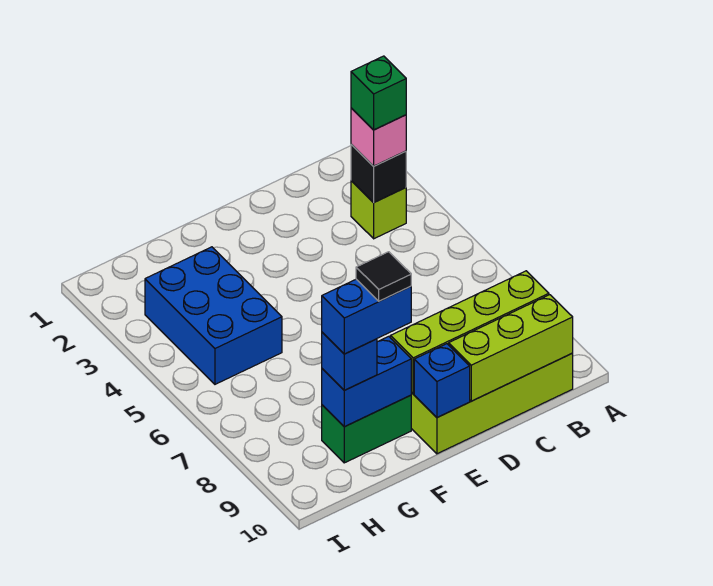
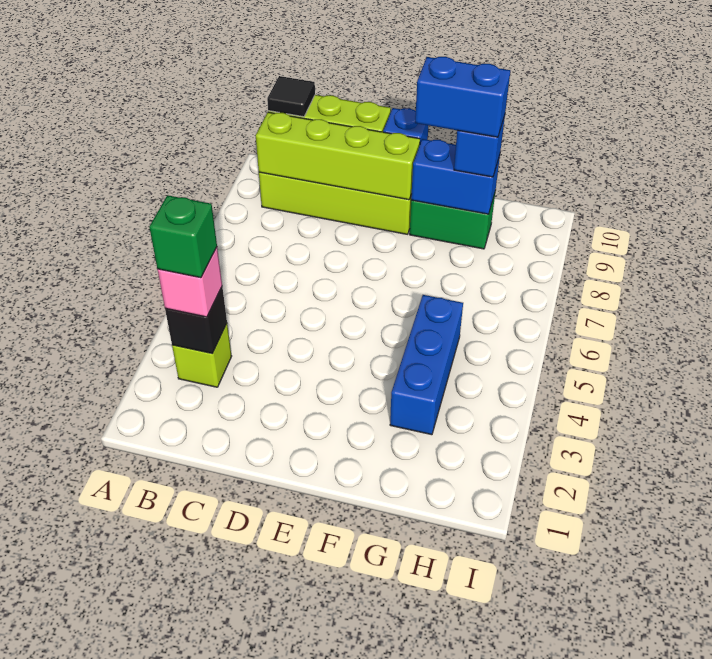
black tile F9 level 5 -> black tile B10 level 3
blue brick G3:H5 level 1 -> blue brick G3:G5 level 1

